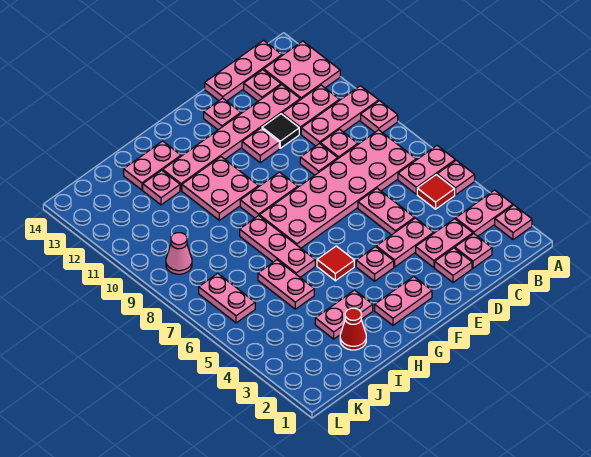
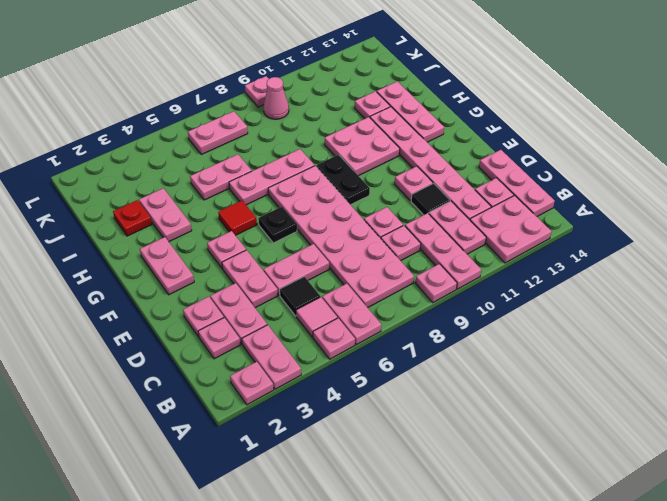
red tile B5 level 1 -> pink tile B5 level 1
none -> black tile C5 level 1
pink plate E13 level 1 -> pink plate L9 level 1
none -> black plate F6 level 1
pink plate F9:G9 level 1 -> black plate F9:G9 level 1
pink plate H13:I13 level 1 -> pink plate G13:I13 level 1
red cone I2 level 1 -> red plate I2 level 1

